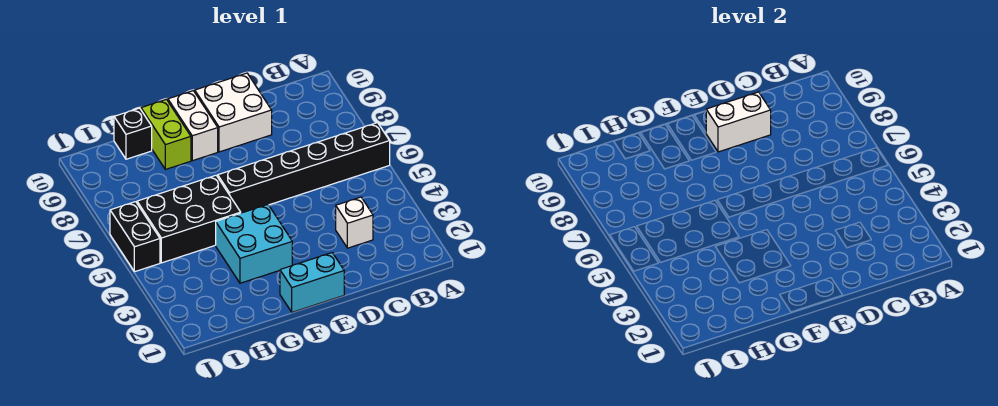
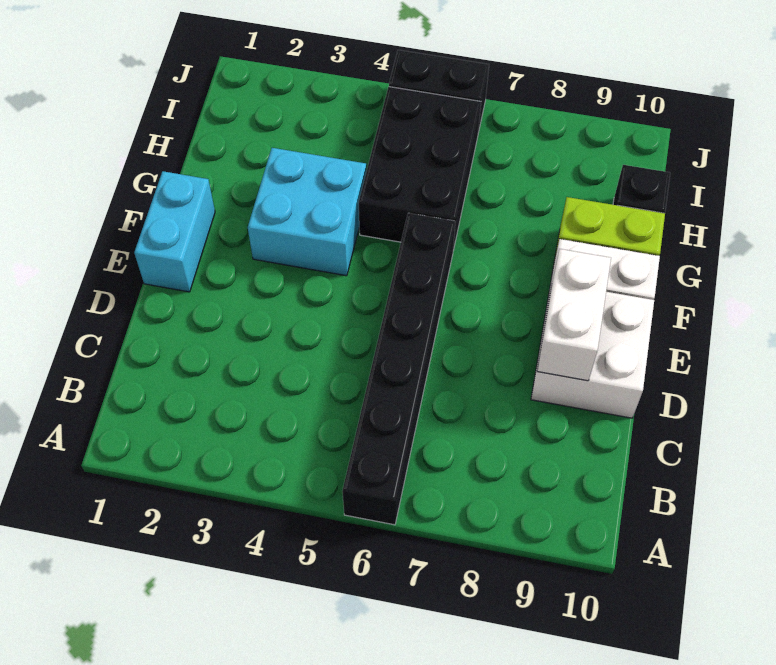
white brick C3 level 1 -> none

